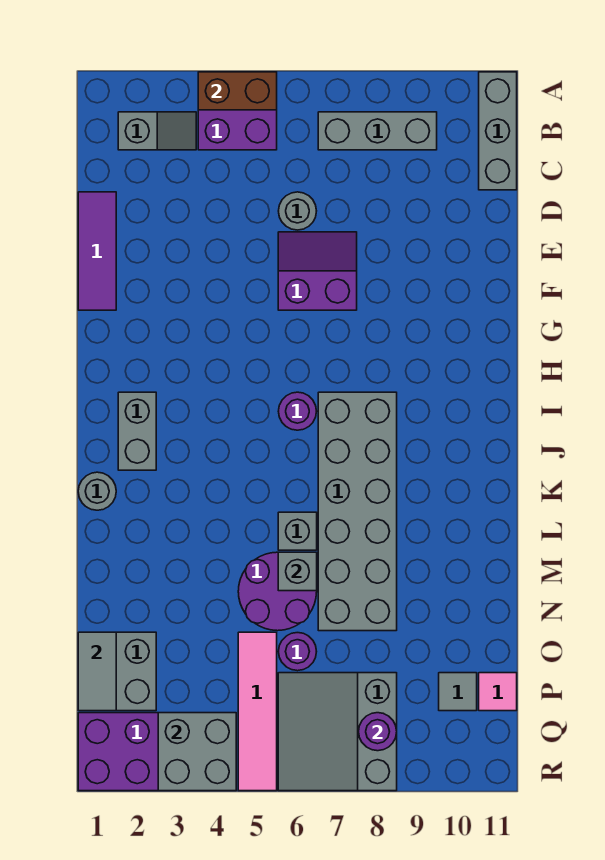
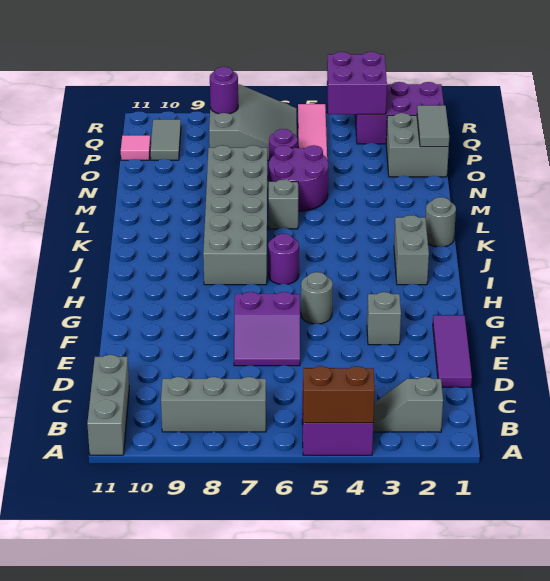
grey round brick D6 level 1 -> grey round brick G5 level 1
grey brick M6 level 2 -> grey brick F3 level 1
grey tile P10 level 1 -> grey tile P10:Q10 level 1
grey brick Q3:R4 level 2 -> purple brick Q3:R4 level 2

